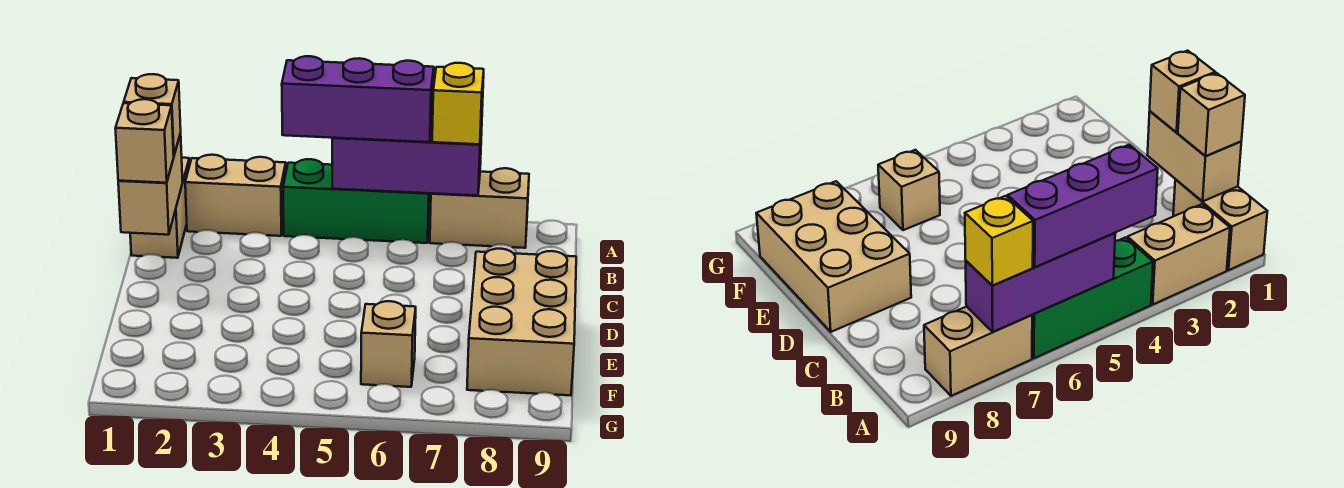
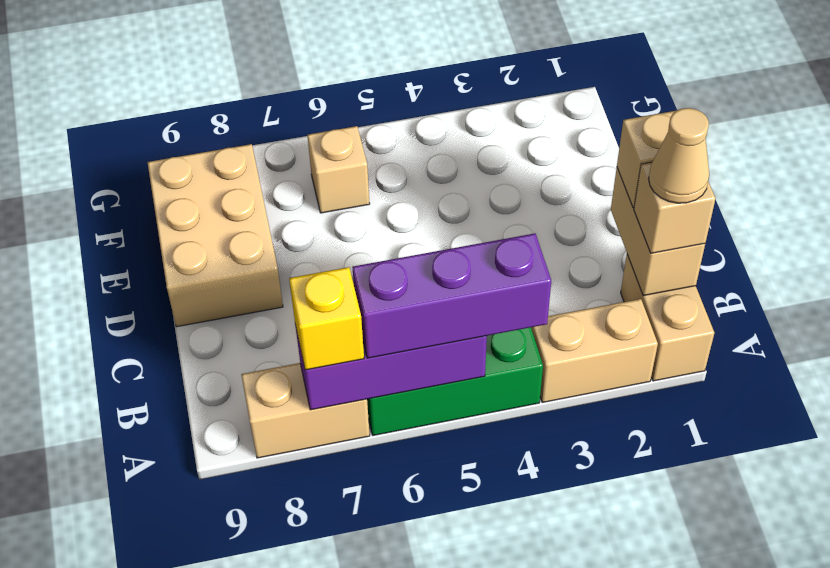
none -> tan cone B1 level 4

